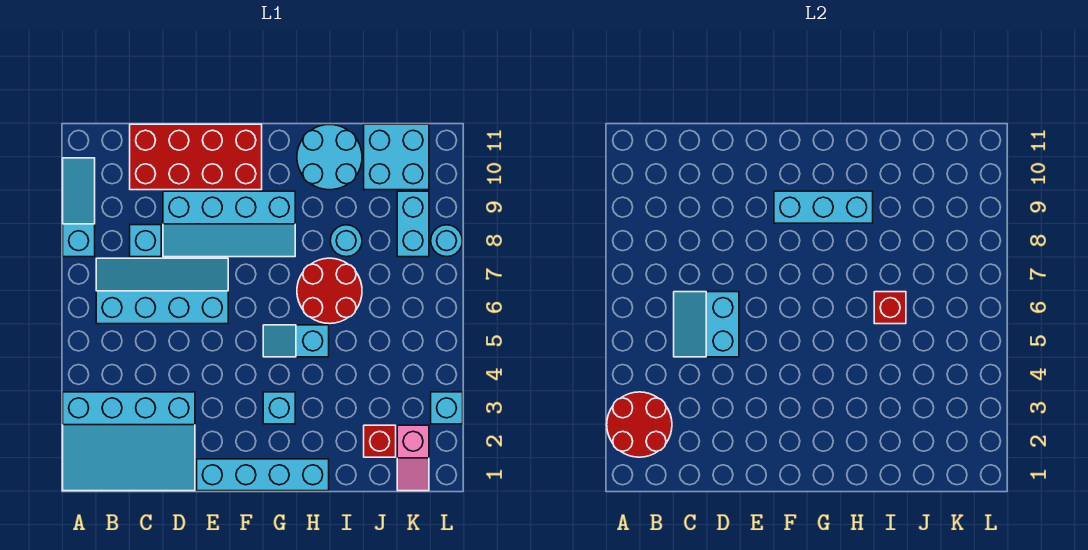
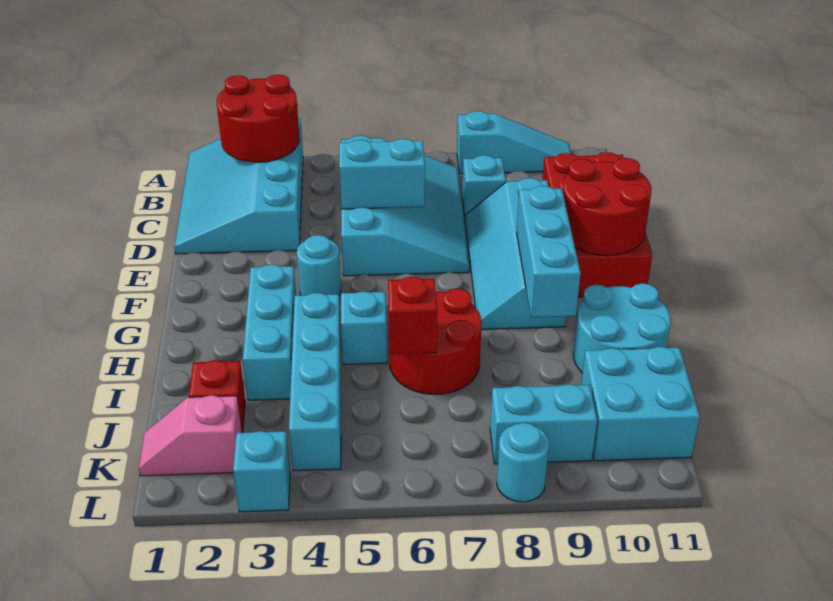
cyan slope B6:E7 level 1 top 6 -> cyan slope B5:E7 level 1 top 5
cyan brick E1:H1 level 1 -> cyan brick H4:K4 level 1
none -> red round brick E10:F11 level 2
cyan brick G3 level 1 -> cyan brick G3:I3 level 1
cyan round brick I8 level 1 -> cyan round brick F4 level 1

